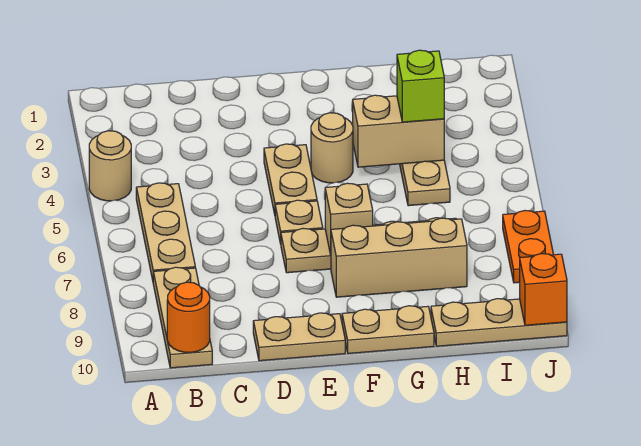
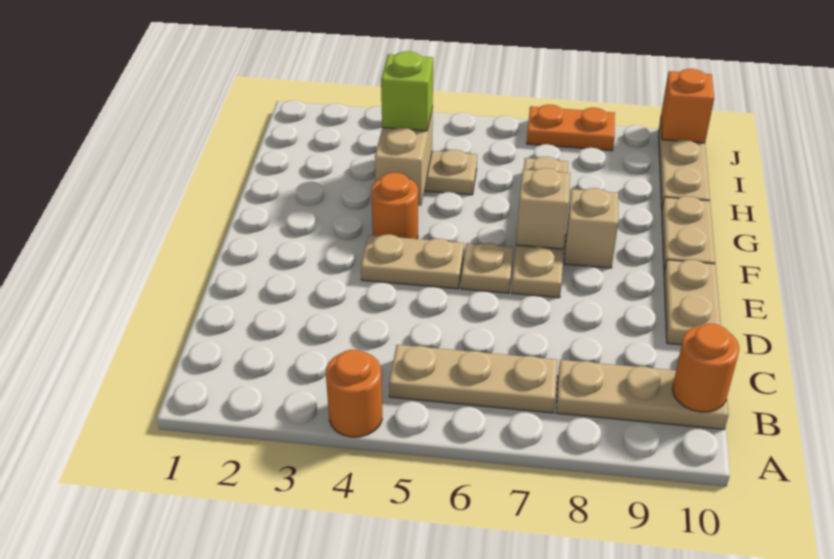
tan round brick A4 level 1 -> orange round brick A4 level 1
tan round brick F4 level 1 -> orange round brick F4 level 1
tan brick F8:H8 level 1 -> tan brick F8 level 1

